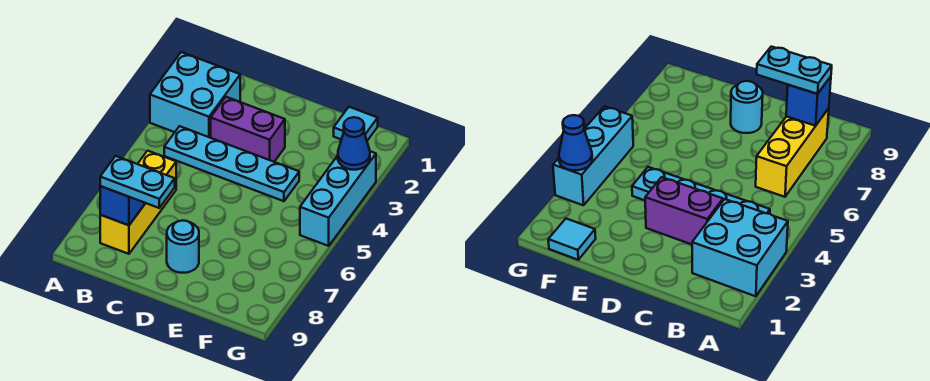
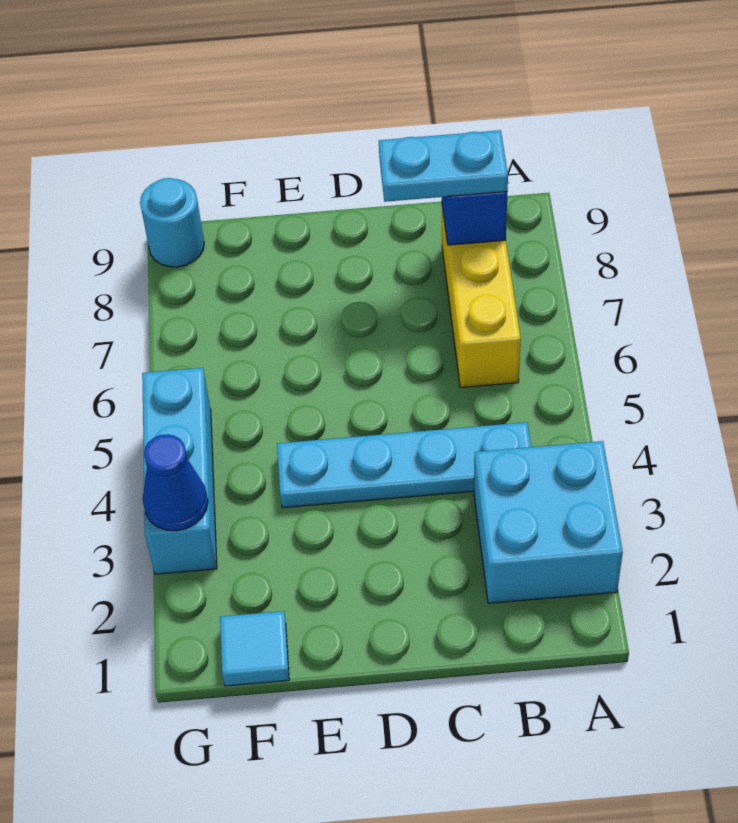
purple brick C3:D3 level 1 -> none
cyan round brick D8 level 1 -> cyan round brick G9 level 1

